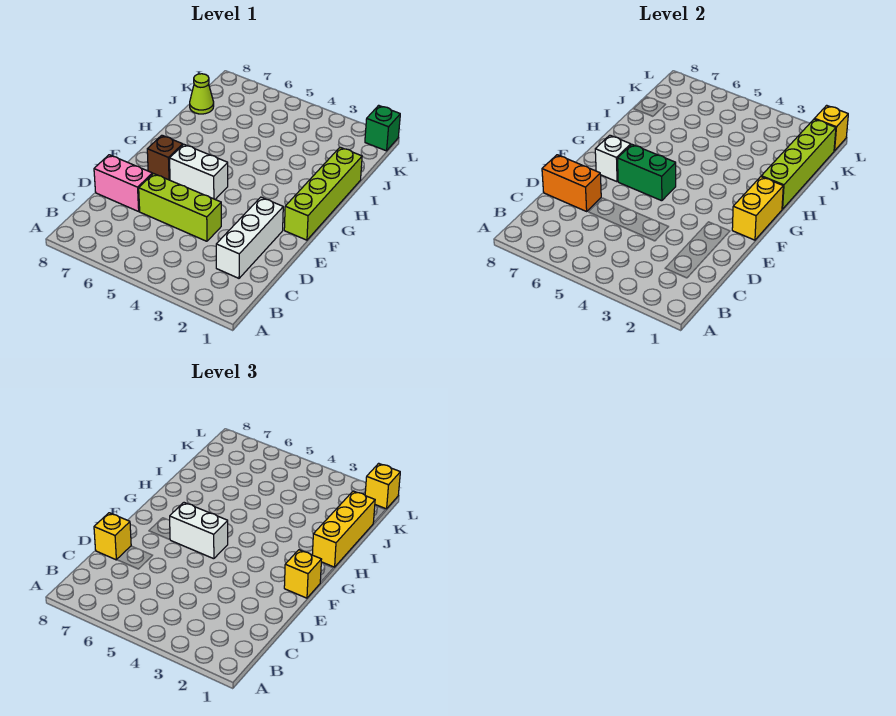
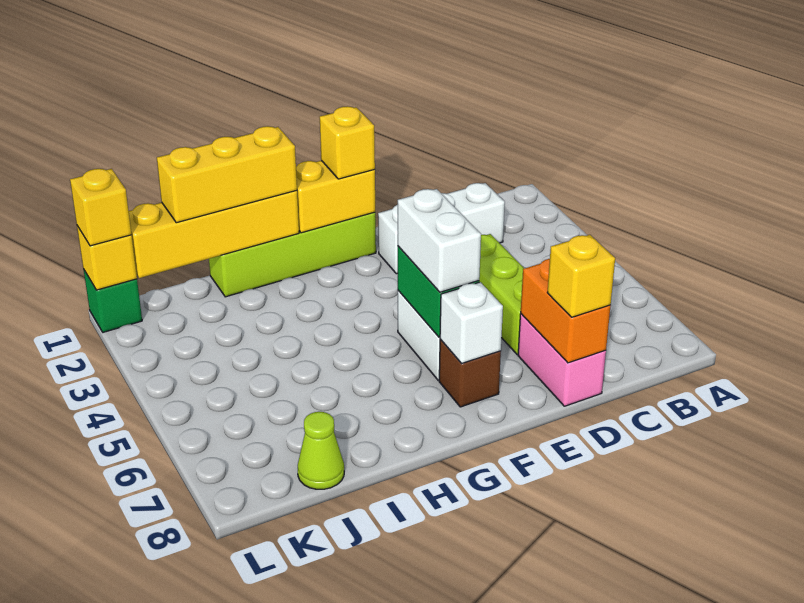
lime brick H1:K1 level 2 -> yellow brick H1:K1 level 2

